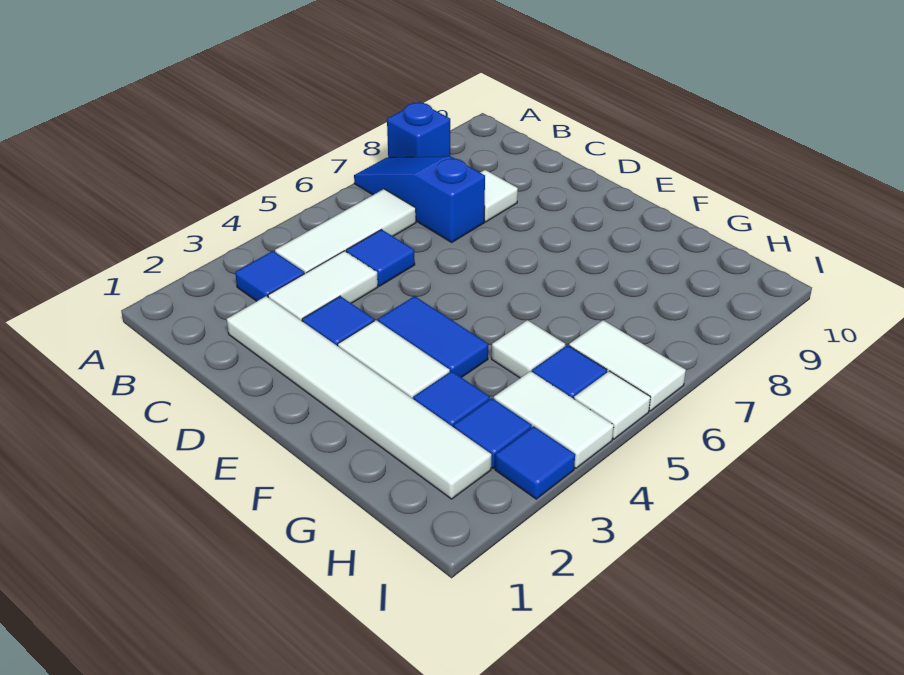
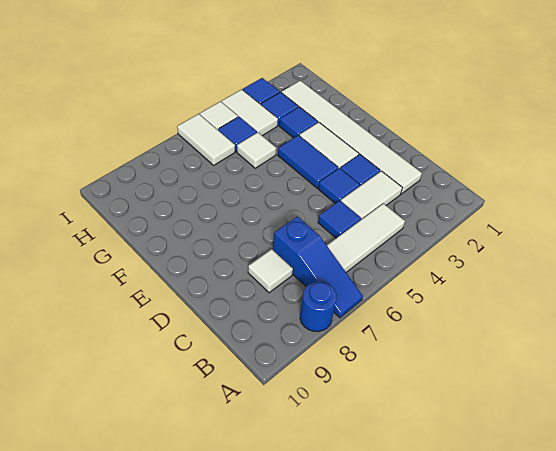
blue brick A8 level 1 -> blue round brick A8 level 1
blue tile B3 level 1 -> blue tile D4 level 1

